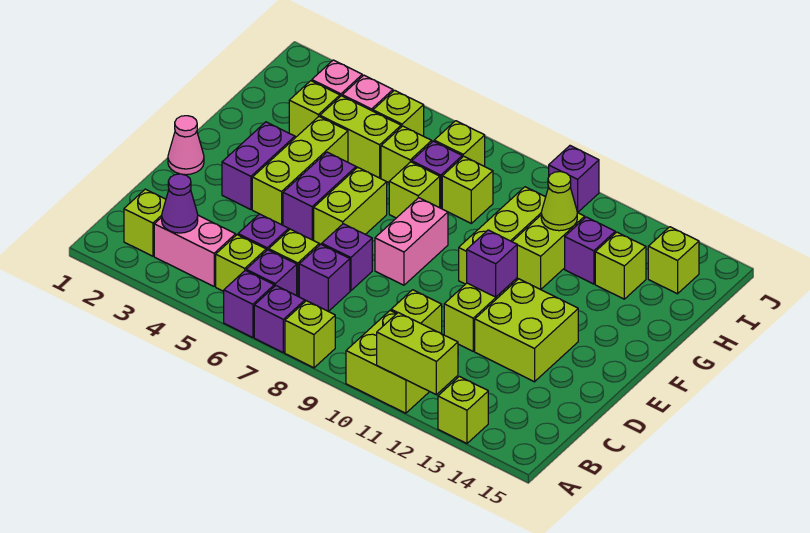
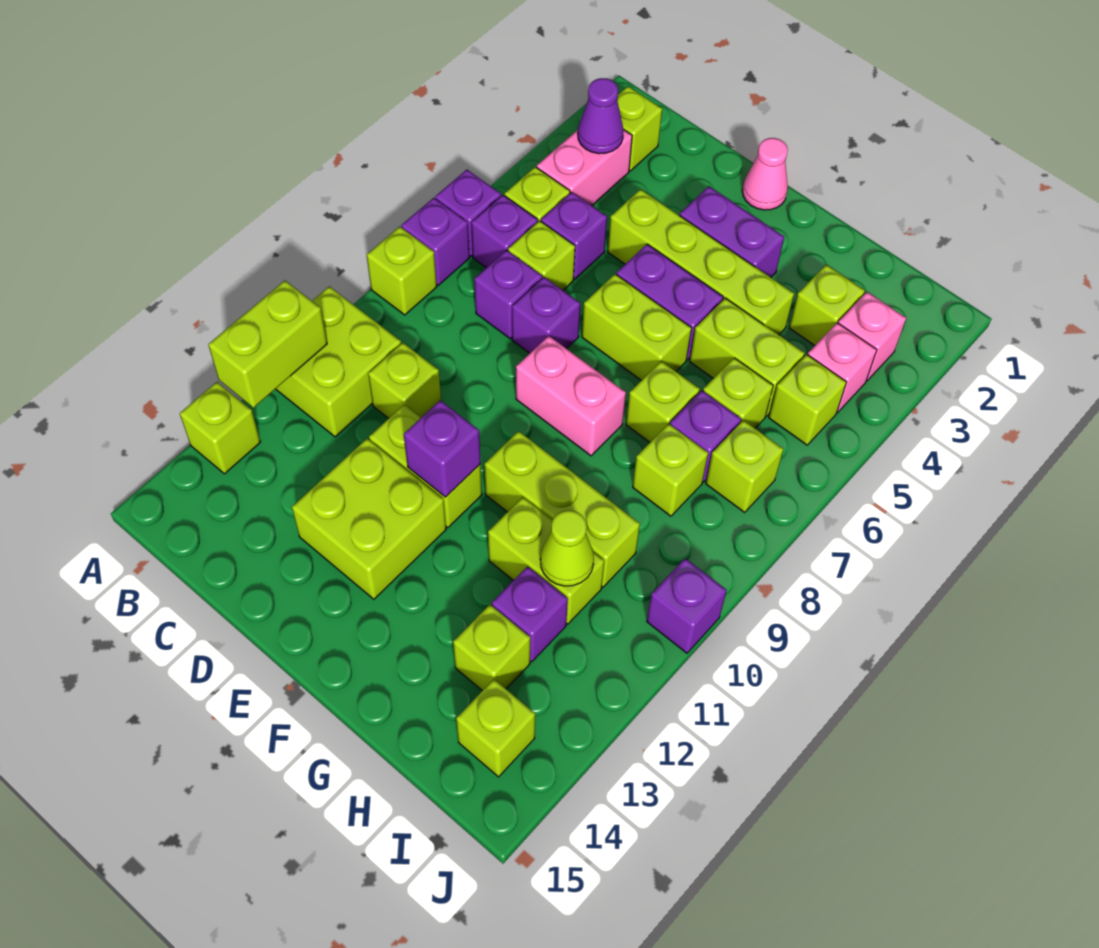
lime brick E4:G4 level 1 -> lime brick D4:G4 level 1
lime brick H4:H5 level 1 -> lime brick G5:H5 level 1

